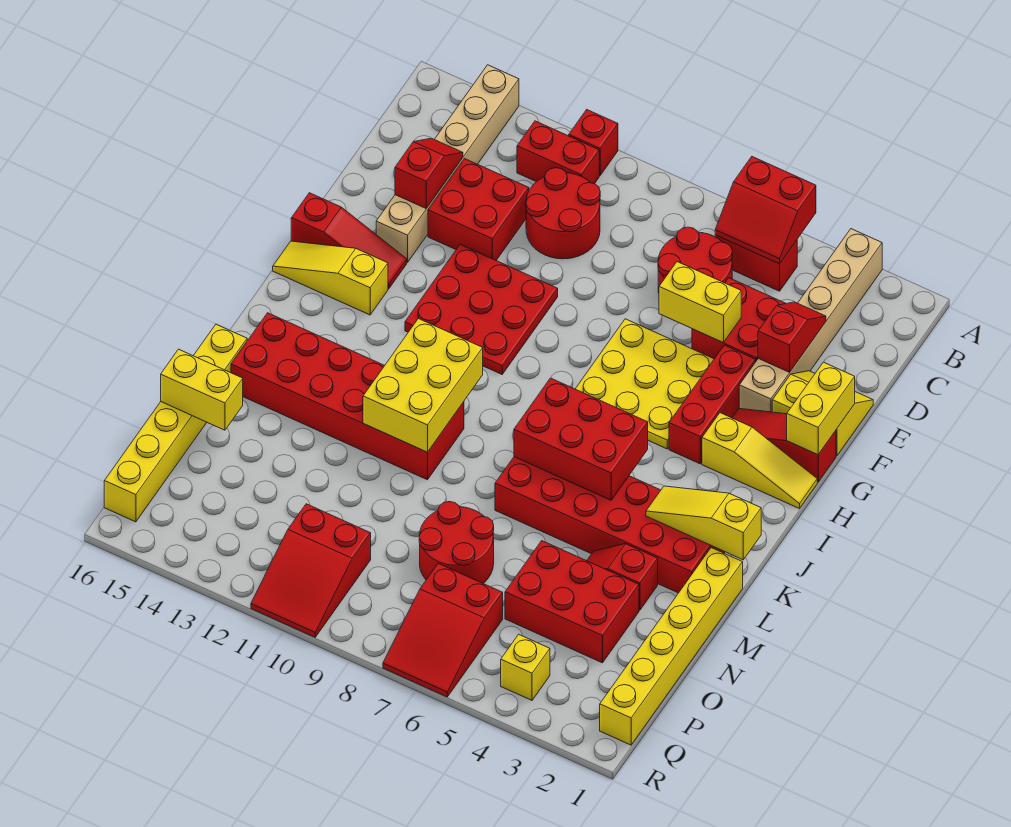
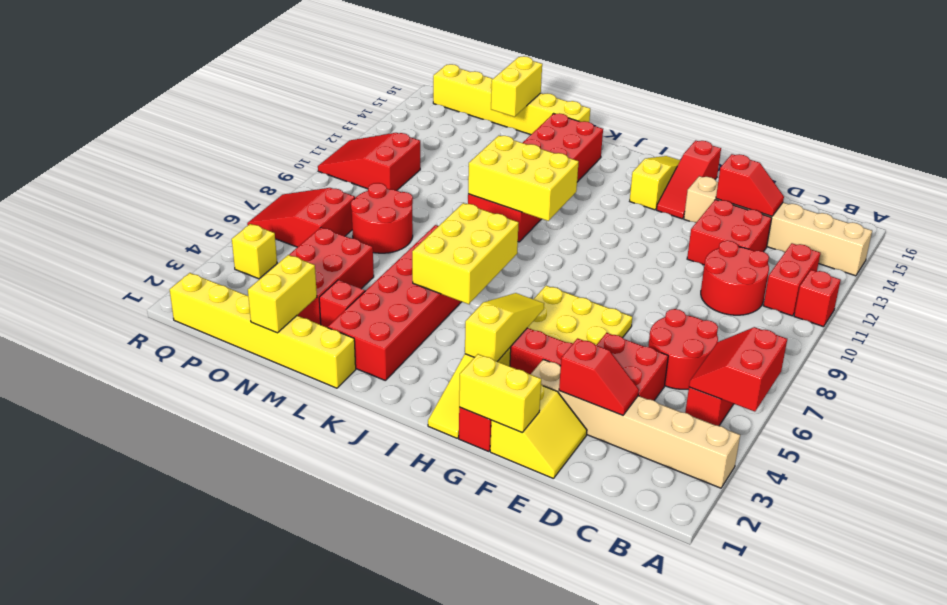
yellow brick E5:E6 level 2 -> yellow brick N1:N2 level 2
red plate F10:H12 level 1 -> none
red brick J5:K7 level 2 -> yellow brick J5:K7 level 2
yellow slope K1:K3 level 2 top 1 -> yellow slope H3:H5 level 2 top 3

